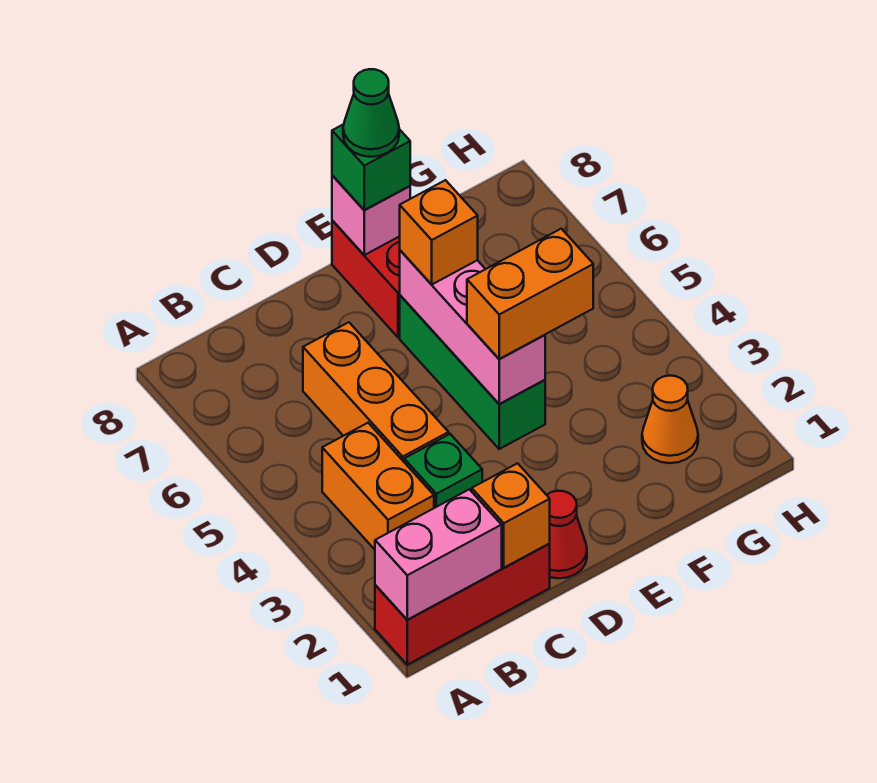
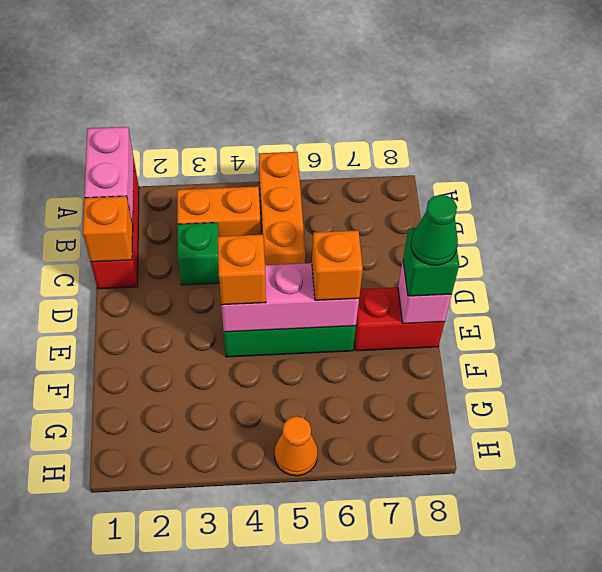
orange brick C4:C6 level 1 -> orange brick A5:C5 level 1
red cone D1 level 1 -> none
orange brick E4:F4 level 3 -> orange brick E4 level 3
orange cone G2 level 1 -> orange cone H5 level 1

